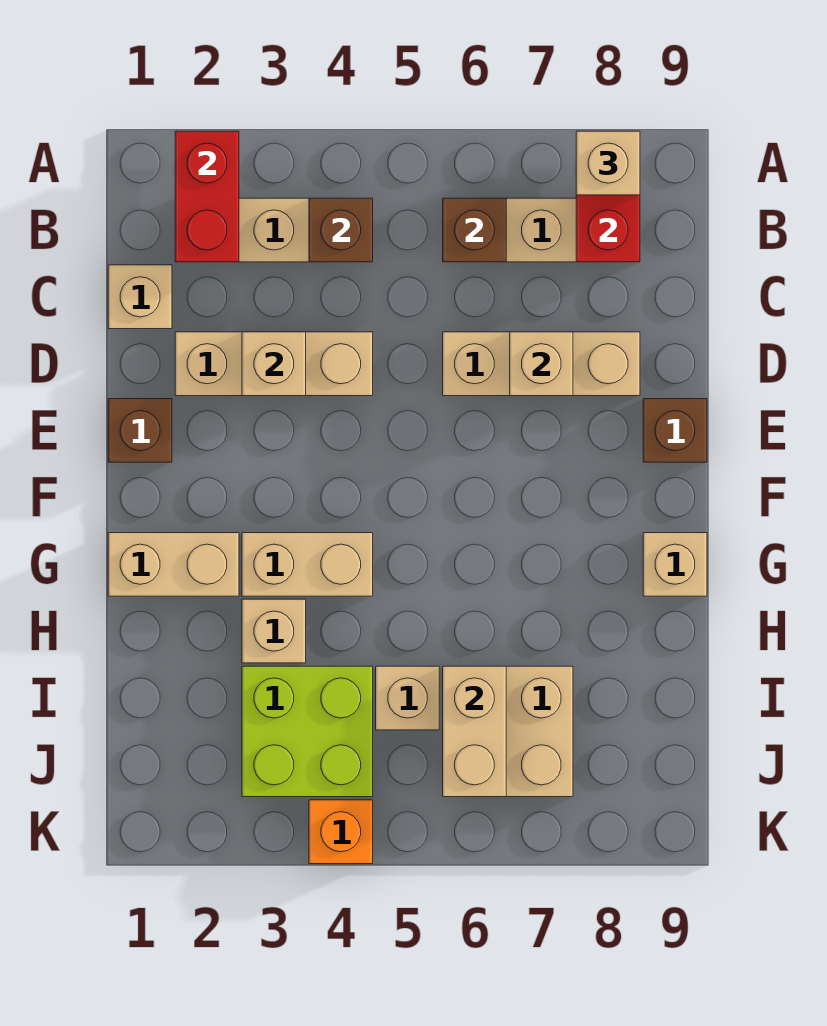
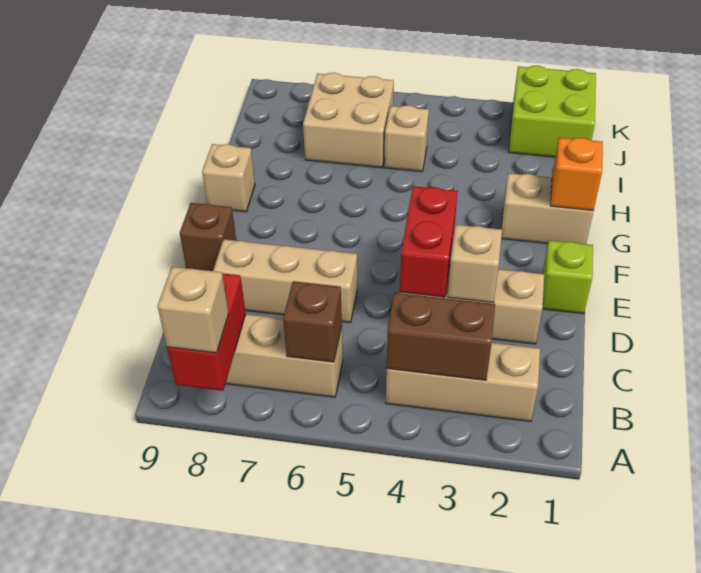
red brick A2:B2 level 2 -> red brick D4:E4 level 2
brown brick B4 level 2 -> brown brick B3:B4 level 2
tan brick C1 level 1 -> none
tan brick D7 level 2 -> none
brown brick E1 level 1 -> lime brick E1 level 1
tan brick G3:G4 level 1 -> none
tan brick H3 level 1 -> none
lime brick I3:J4 level 1 -> lime brick J1:K2 level 1
tan brick I6:J6 level 2 -> none
orange brick K4 level 1 -> orange brick G1 level 2

